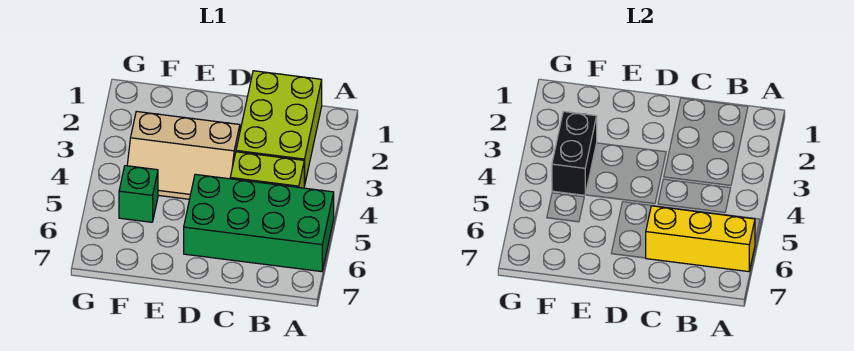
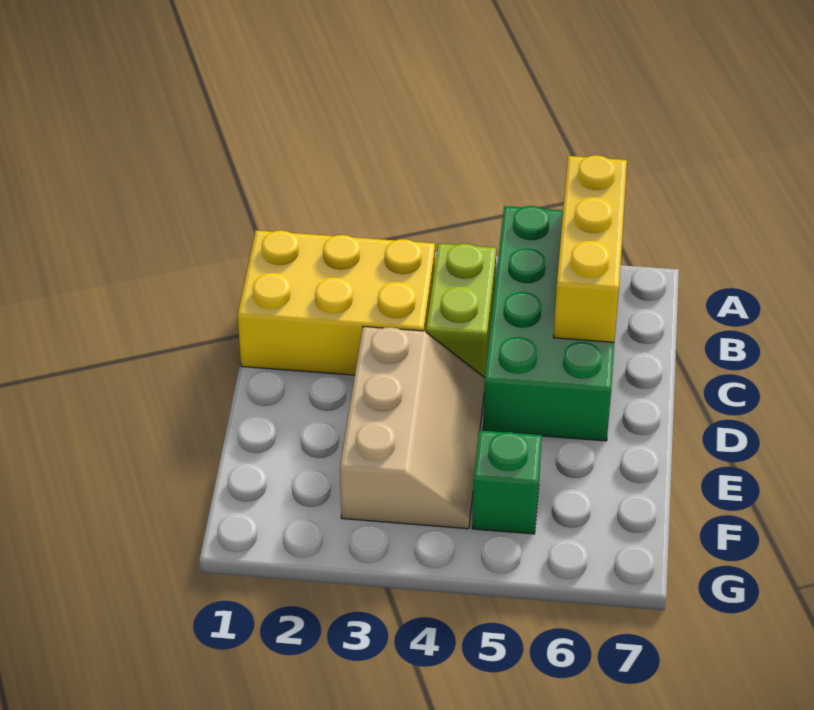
lime brick B1:C3 level 1 -> yellow brick B1:C3 level 1
black brick F3:F4 level 2 -> none

